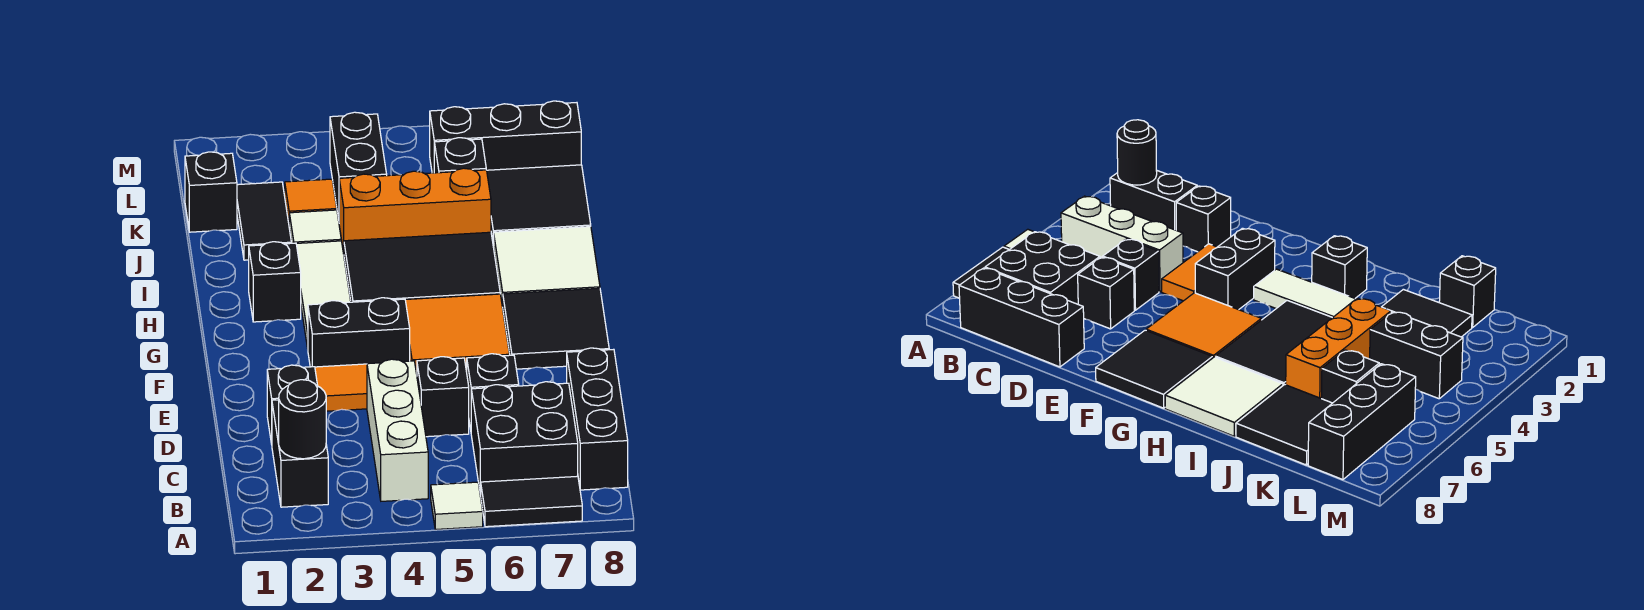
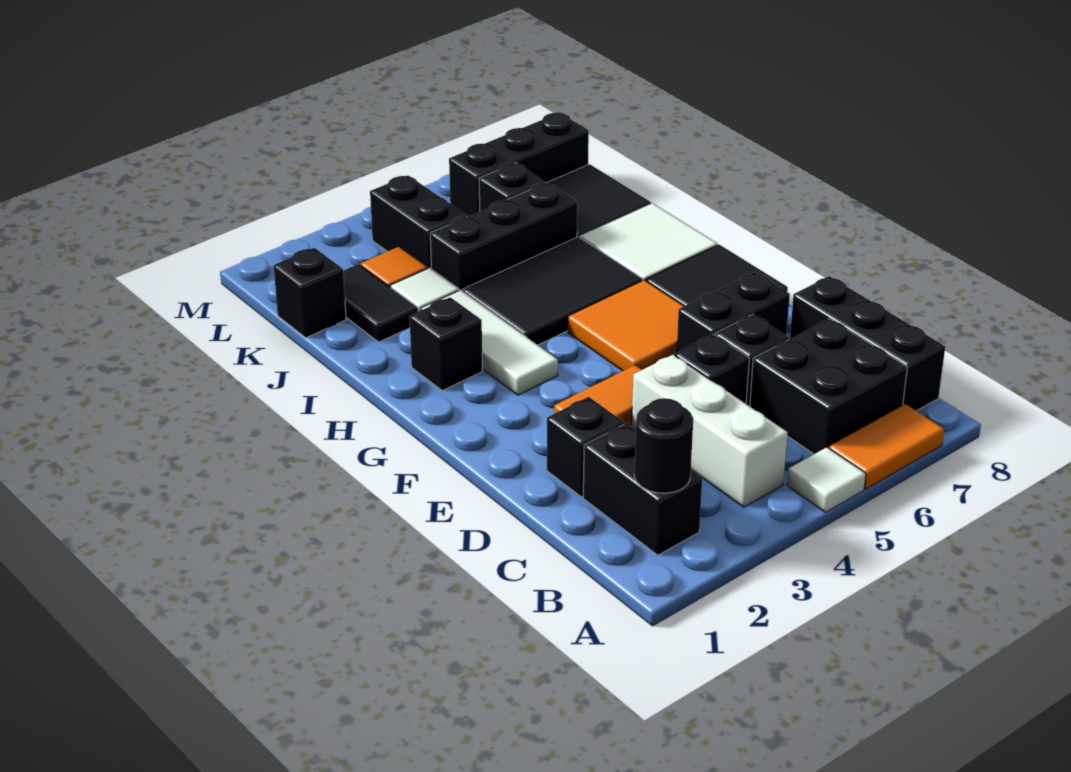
black tile A6:A7 level 1 -> orange tile A6:A7 level 1
black brick F3:F4 level 1 -> black brick E6:E7 level 1
orange brick J4:J6 level 1 -> black brick J4:J6 level 1

